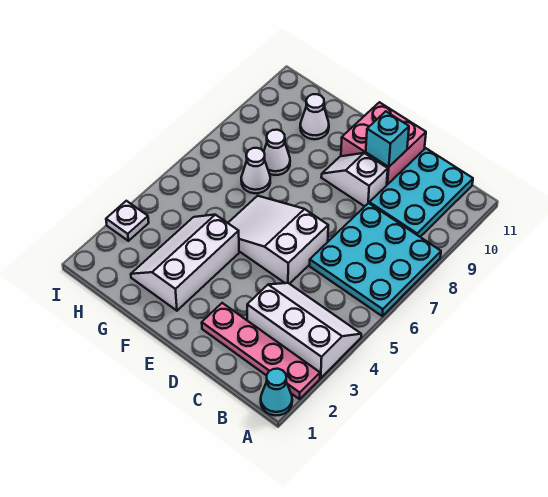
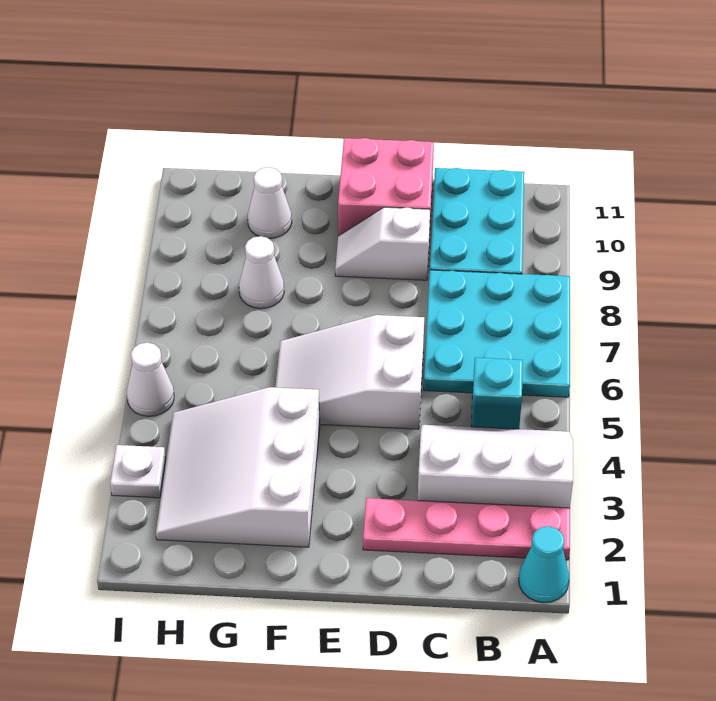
cyan brick D10 level 2 -> cyan brick B5 level 1
white slope F2:G4 level 1 top F -> white slope F2:H4 level 1 top F
white cone G7 level 1 -> white cone I5 level 1

